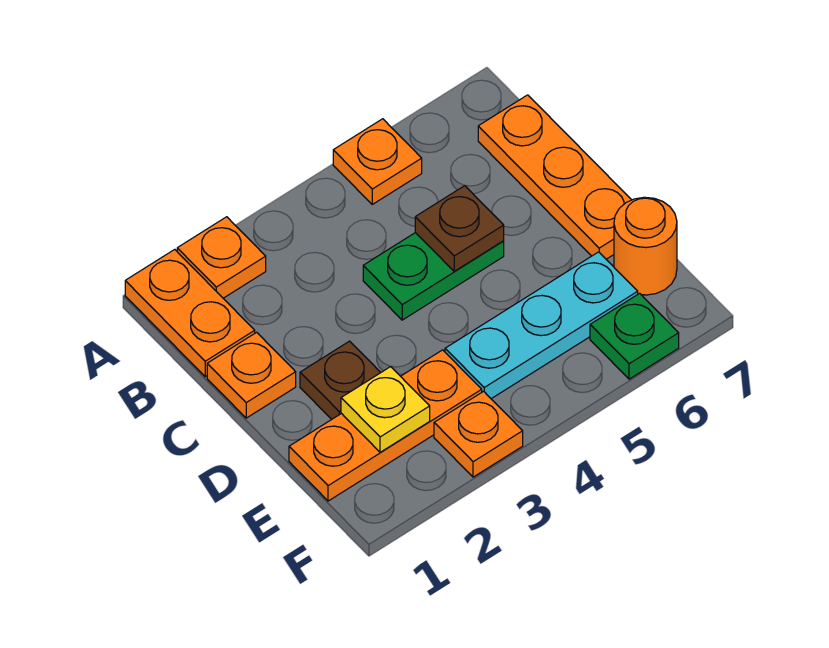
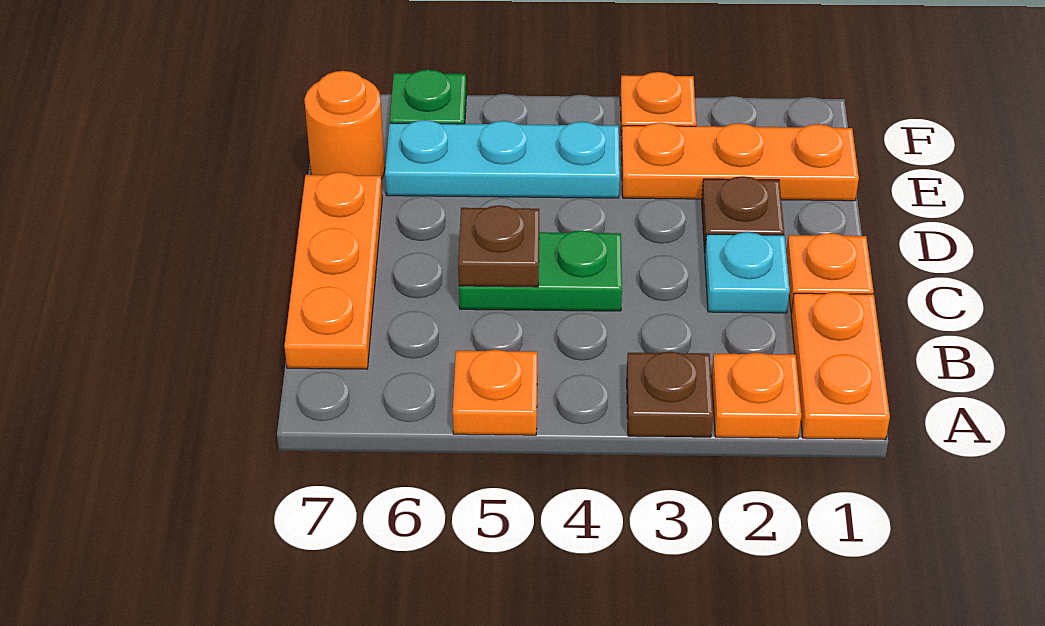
none -> brown plate A3 level 1
none -> cyan plate C2 level 1
yellow plate E2 level 2 -> none

